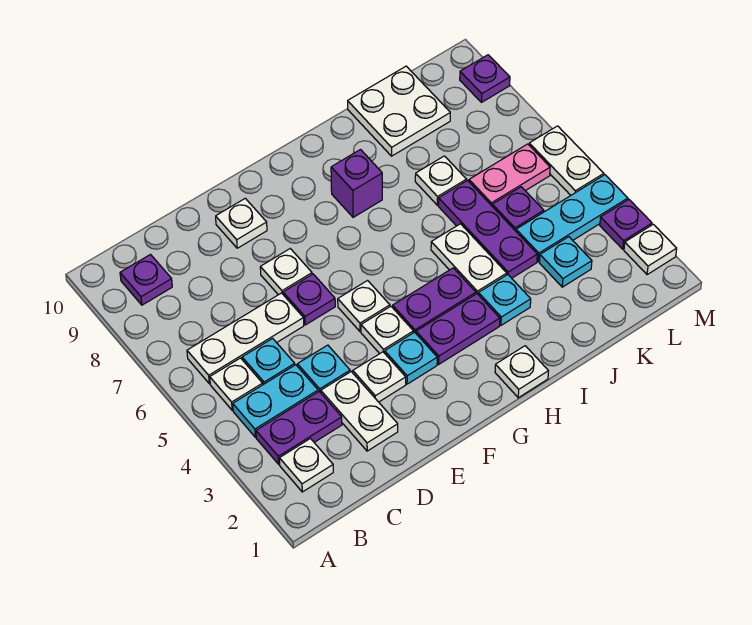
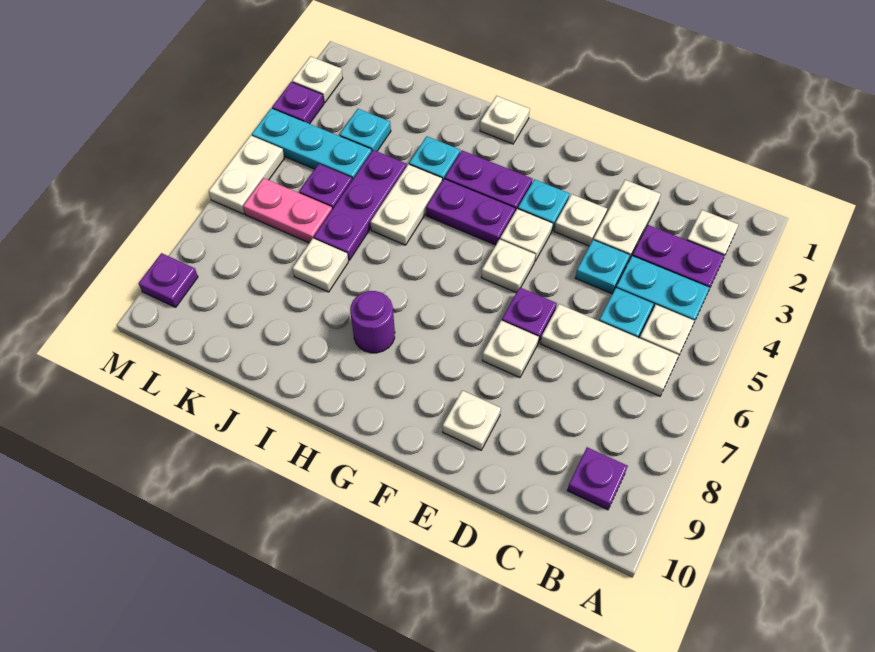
purple brick H8 level 1 -> purple round brick H8 level 1
white plate J9:K10 level 1 -> none

